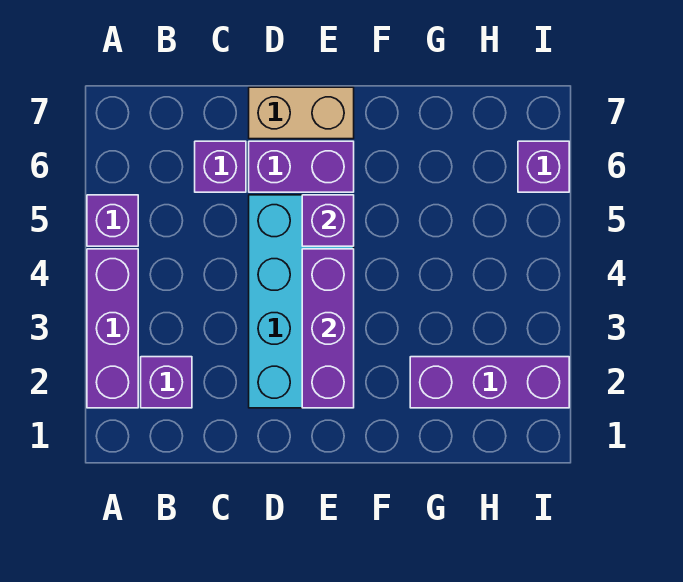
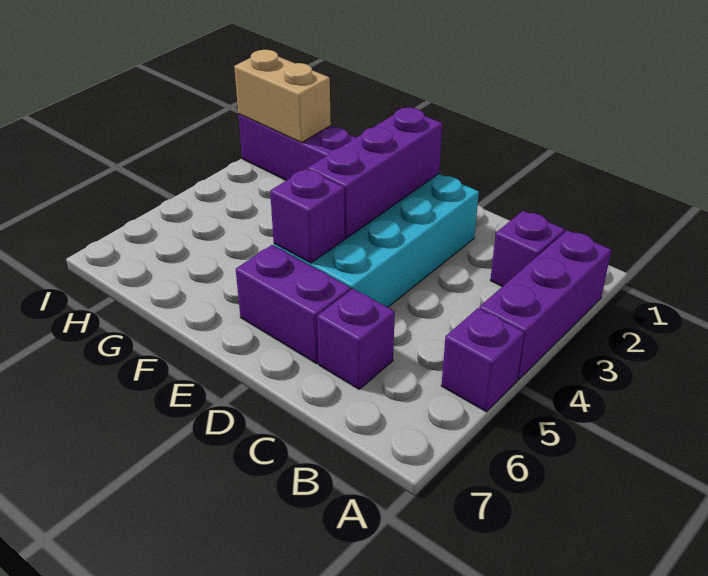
tan brick D7:E7 level 1 -> tan brick H2:I2 level 2
purple brick I6 level 1 -> none

